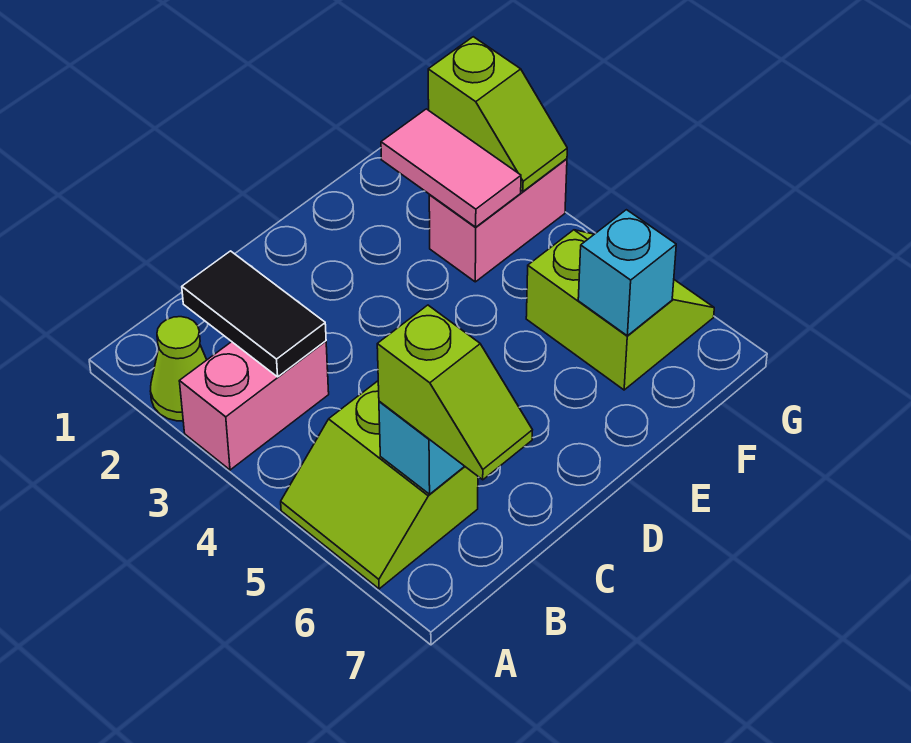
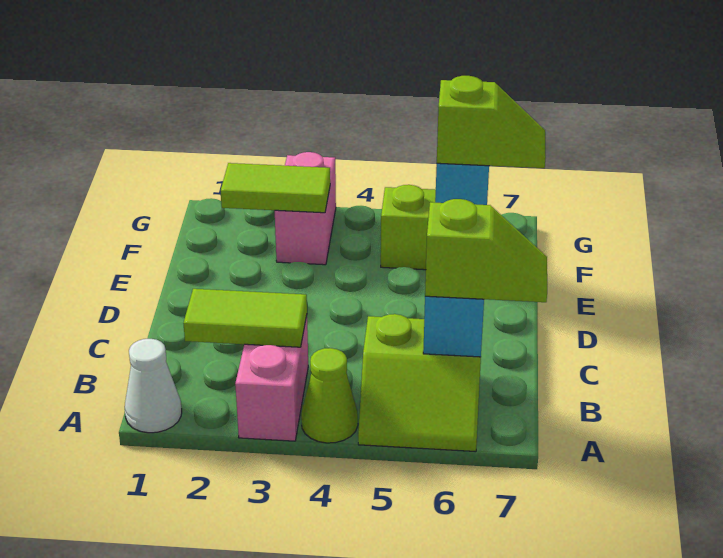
none -> white cone A1 level 1
lime cone A2 level 1 -> lime cone A4 level 1
black tile B2:B3 level 2 -> lime tile B2:B3 level 2
pink tile F2:F3 level 2 -> lime tile F2:F3 level 2
lime slope G2:G3 level 2 top 2 -> lime slope F6:F7 level 3 top 6

